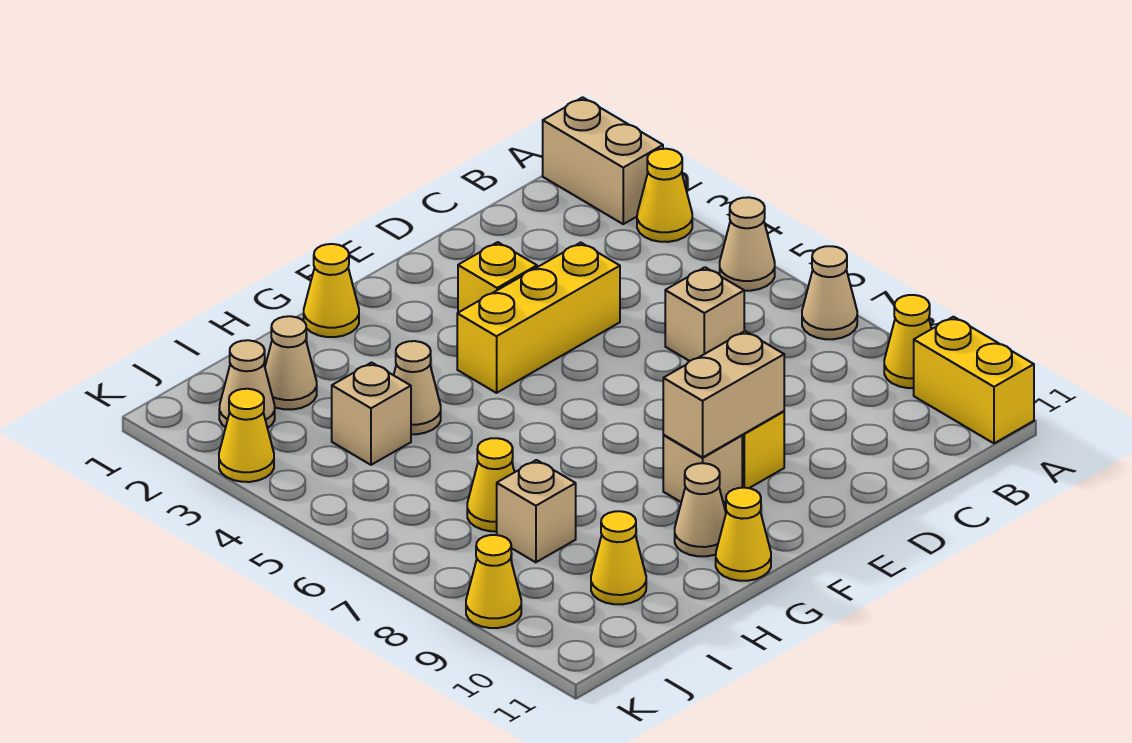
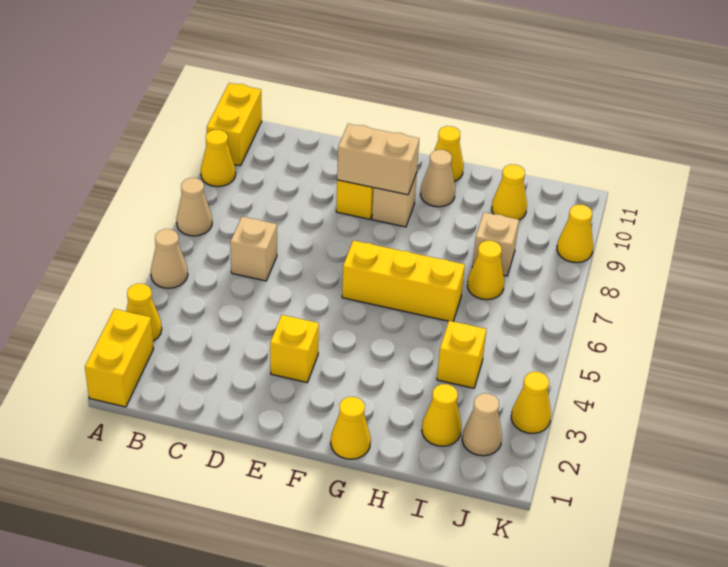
tan brick A1:A2 level 1 -> yellow brick A1:A2 level 1
yellow brick D4:F4 level 1 -> yellow brick F6:H6 level 1
tan cone H4 level 1 -> none
tan cone I2 level 1 -> yellow cone I2 level 1
tan brick I4 level 1 -> yellow brick I4 level 1

